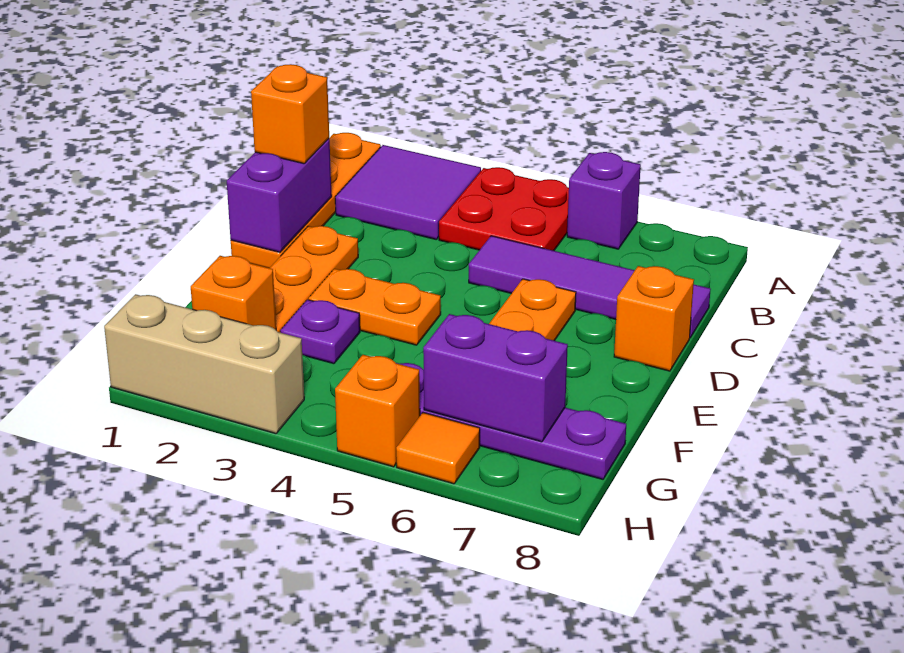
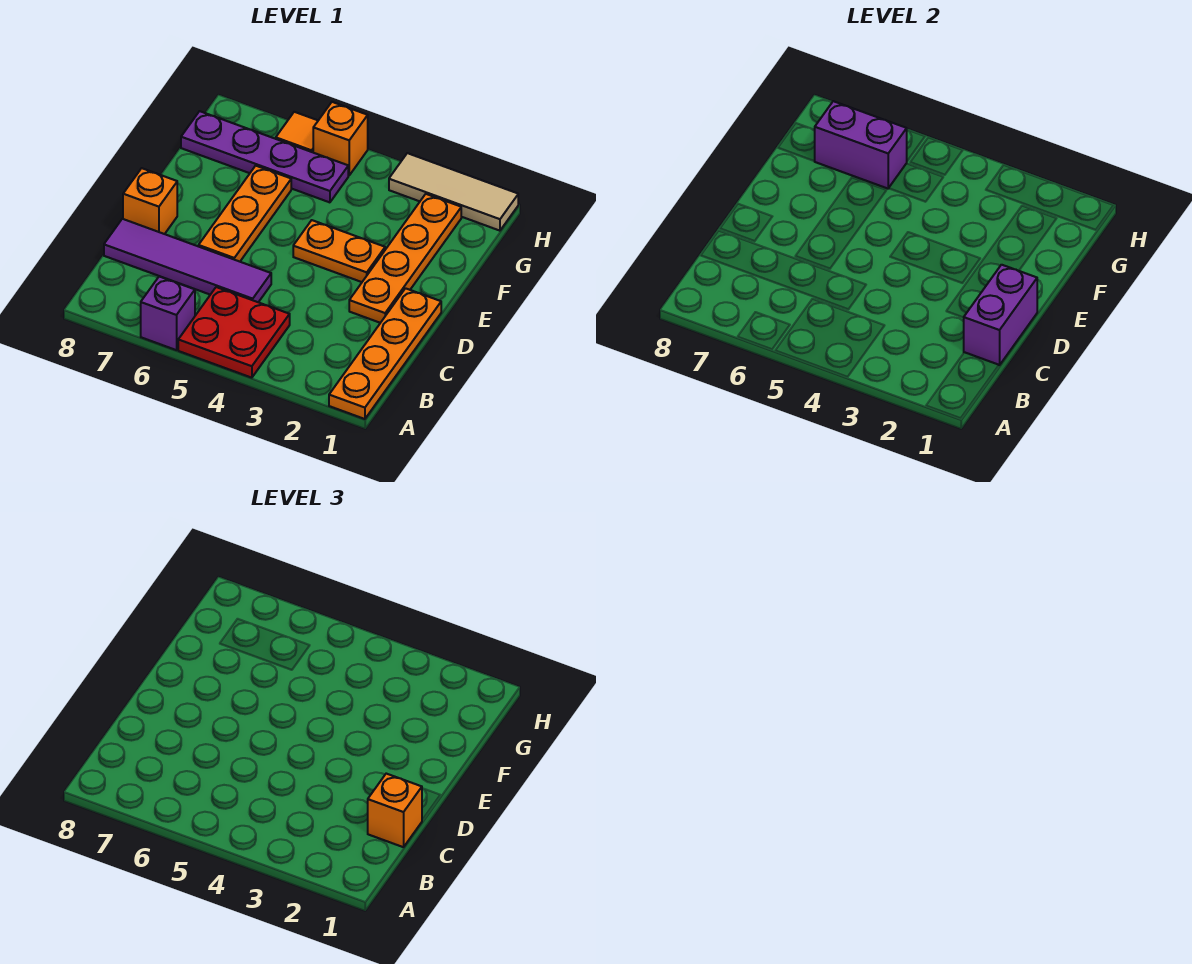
purple tile A2:B3 level 1 -> none
purple plate F3 level 1 -> none
orange brick G2 level 2 -> none
tan brick H1:H3 level 1 -> tan tile H1:H3 level 1

